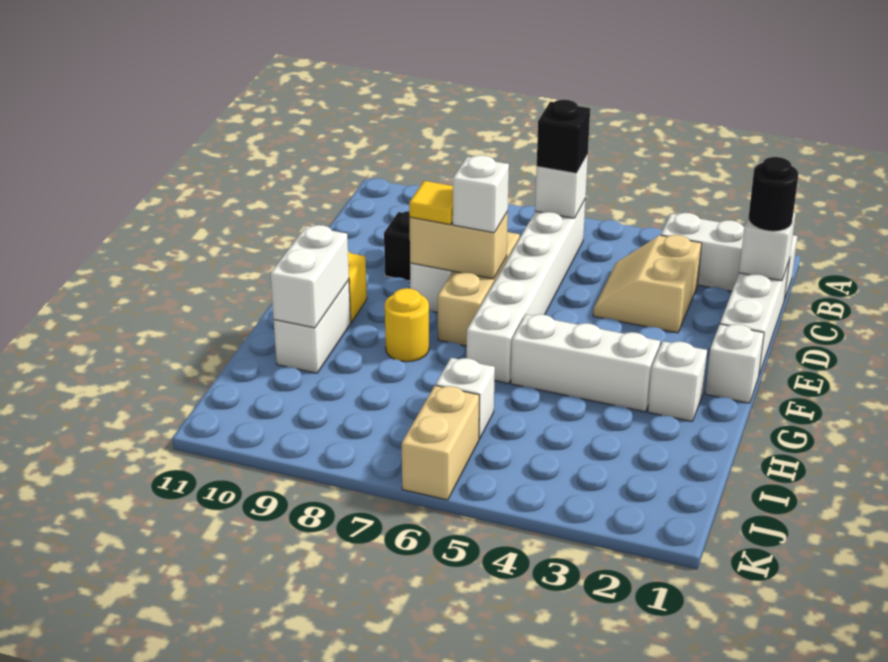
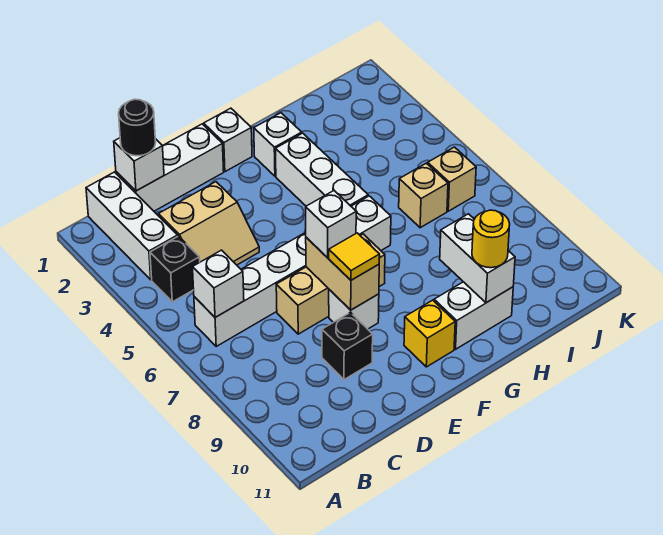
black brick B6 level 3 -> black brick B4 level 1
yellow round brick G8 level 1 -> yellow round brick H10 level 3
white brick G10:H10 level 2 -> white brick H9:H10 level 2
white brick I6 level 1 -> tan brick I6 level 1
tan brick J6:K6 level 1 -> tan brick J6 level 1

